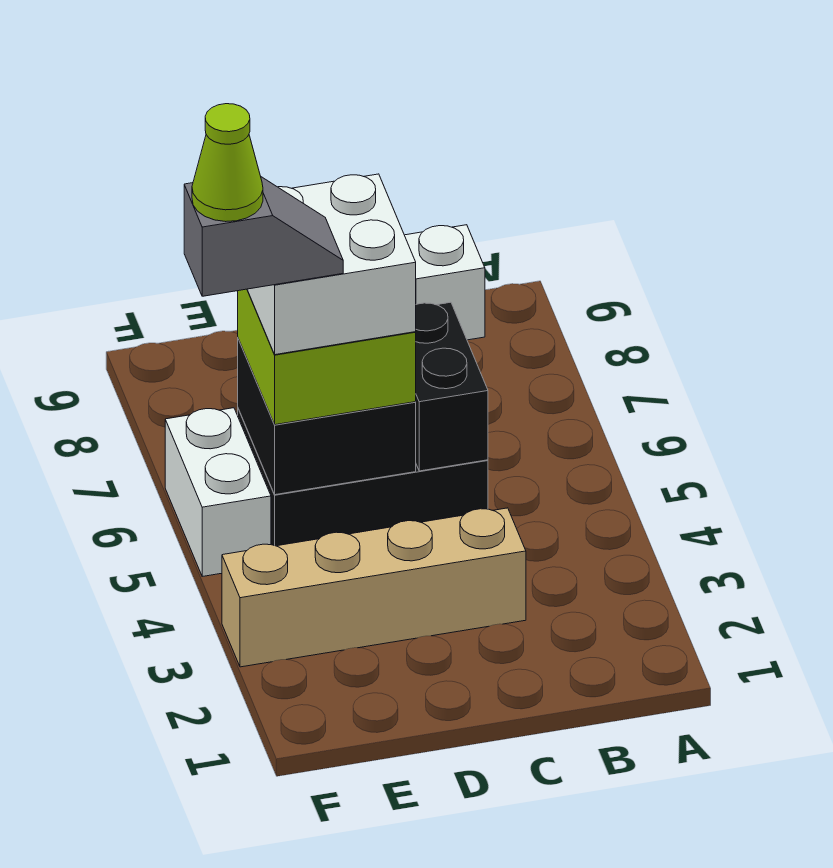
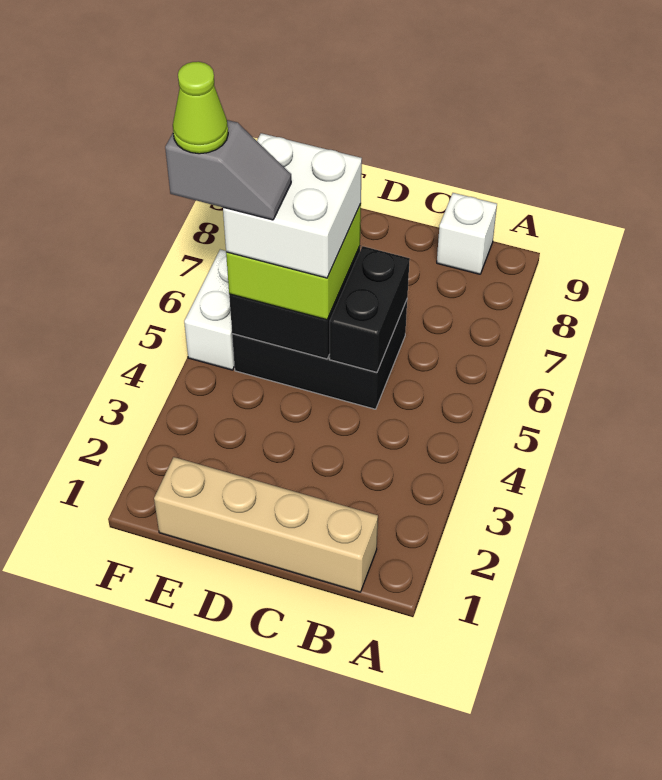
tan brick C3:F3 level 1 -> tan brick B1:E1 level 1

